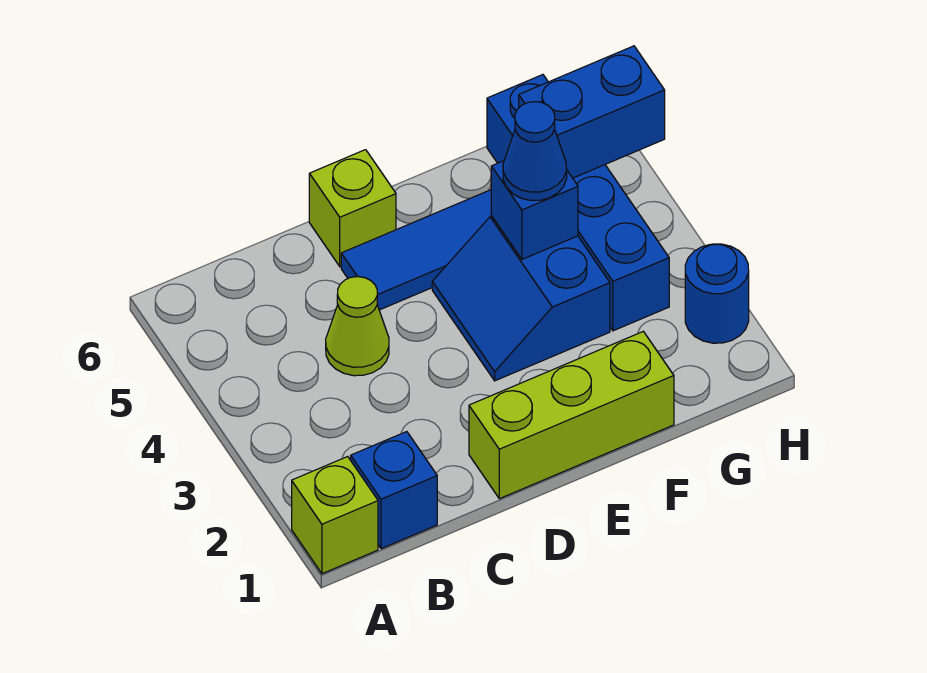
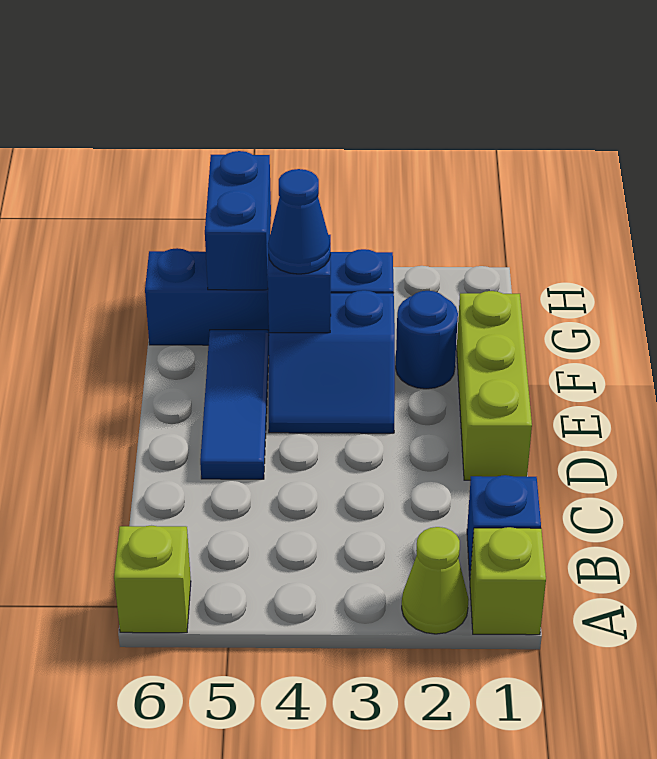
lime cone C4 level 1 -> lime cone A2 level 1
lime brick D6 level 1 -> lime brick A6 level 1
blue round brick H2 level 1 -> blue round brick F2 level 1

